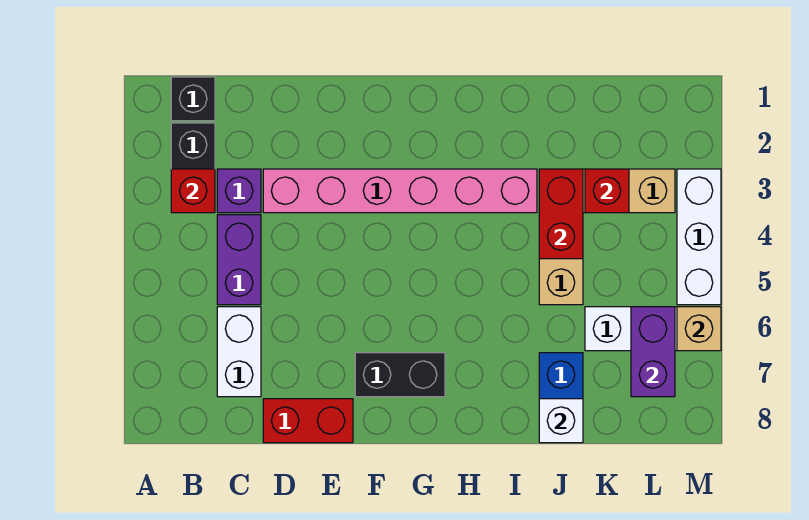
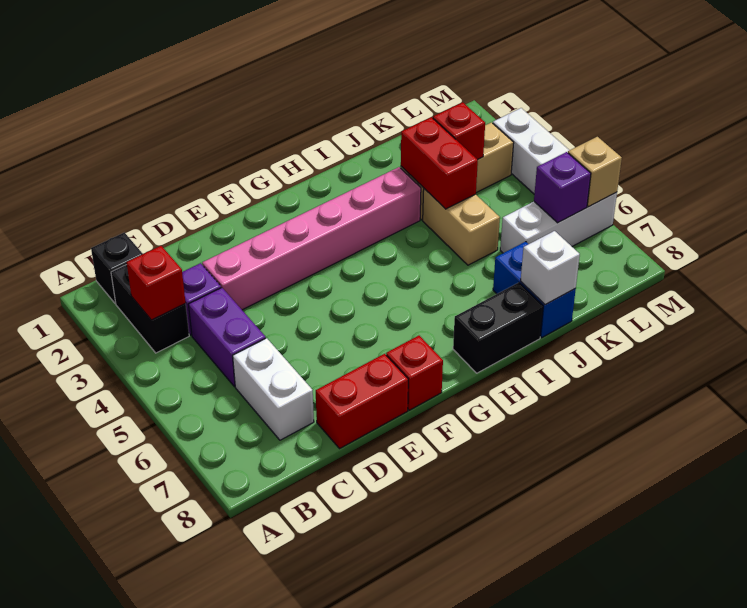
black brick F7:G7 level 1 -> black brick H8:I8 level 1
none -> red brick F8 level 1
purple brick L6:L7 level 2 -> purple brick L6 level 2

